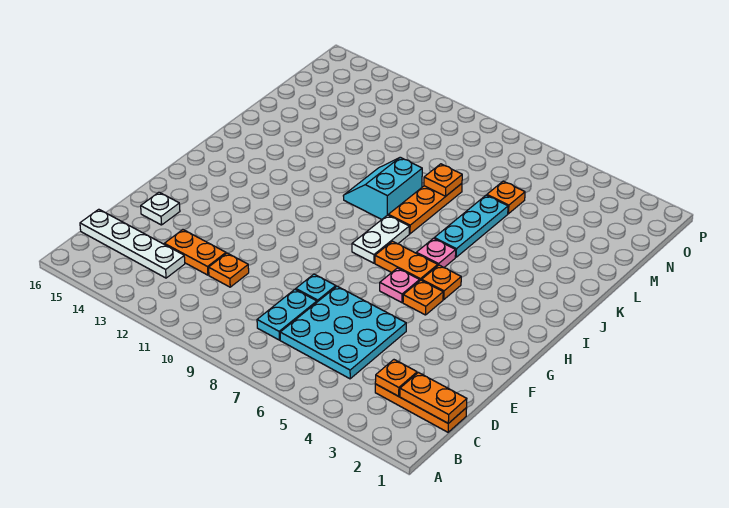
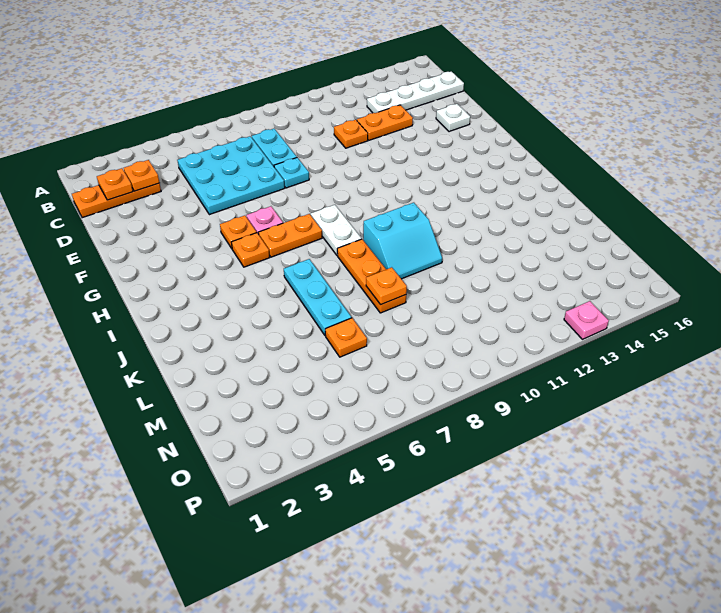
orange plate C1:C2 level 2 -> orange plate C2 level 2
pink plate I6 level 1 -> pink plate P13 level 1
cyan slope J9:K10 level 1 top 9 -> cyan slope J9:K10 level 1 top J

